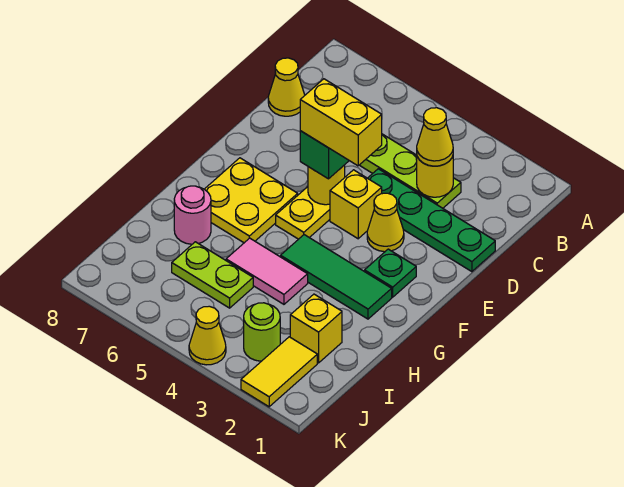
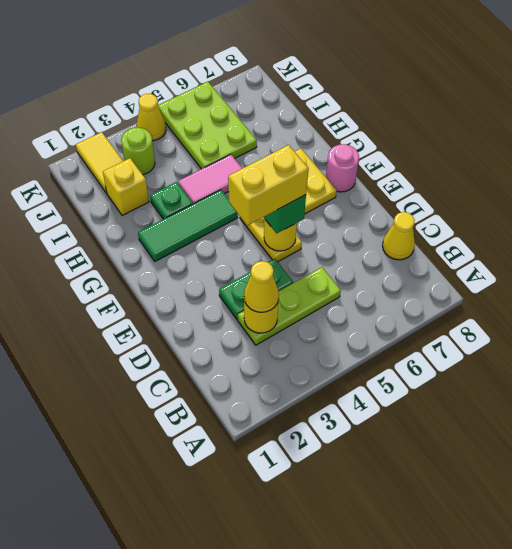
green plate D1:D4 level 1 -> green plate D3:D4 level 1
yellow cone E3 level 1 -> none
yellow brick E4 level 1 -> none
green plate F2 level 1 -> green plate H3 level 1
pink round brick H7 level 1 -> pink round brick F8 level 1
lime plate I5:I6 level 1 -> lime plate I5:K6 level 1

